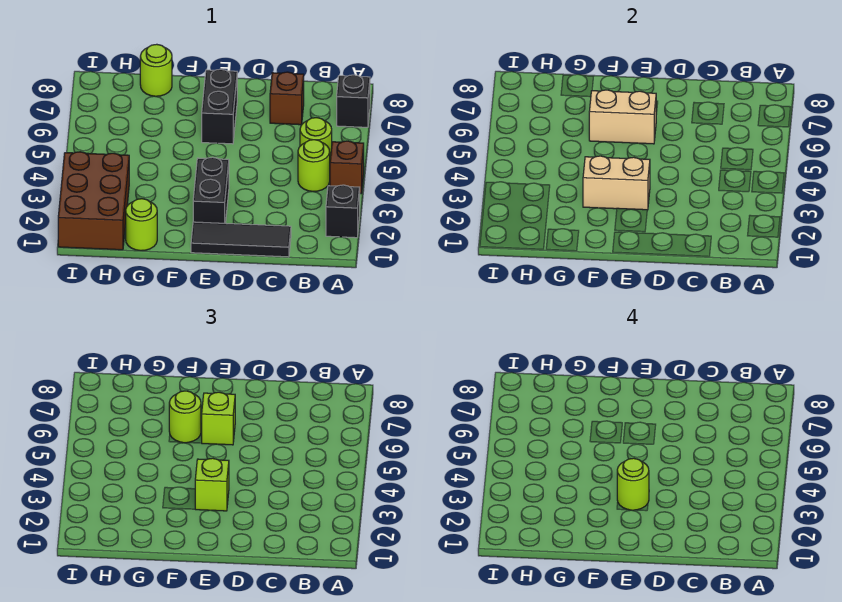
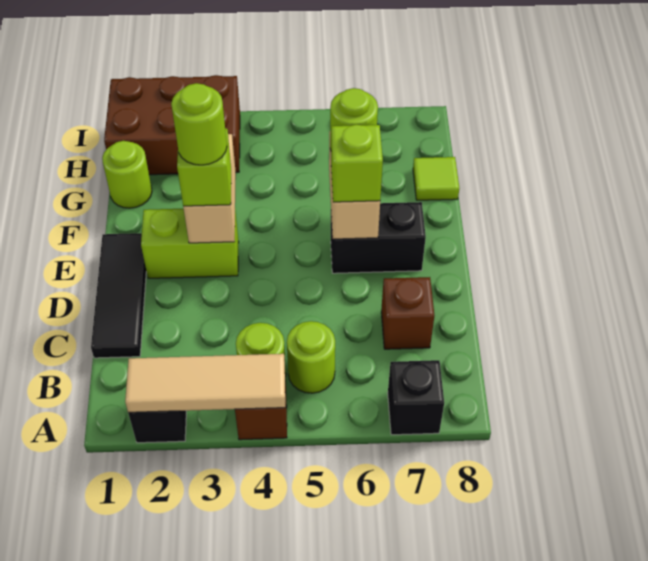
none -> tan tile A2:A4 level 2
black brick E2:E3 level 1 -> lime brick E2:E3 level 1
lime round brick G8 level 1 -> lime tile G8 level 1

